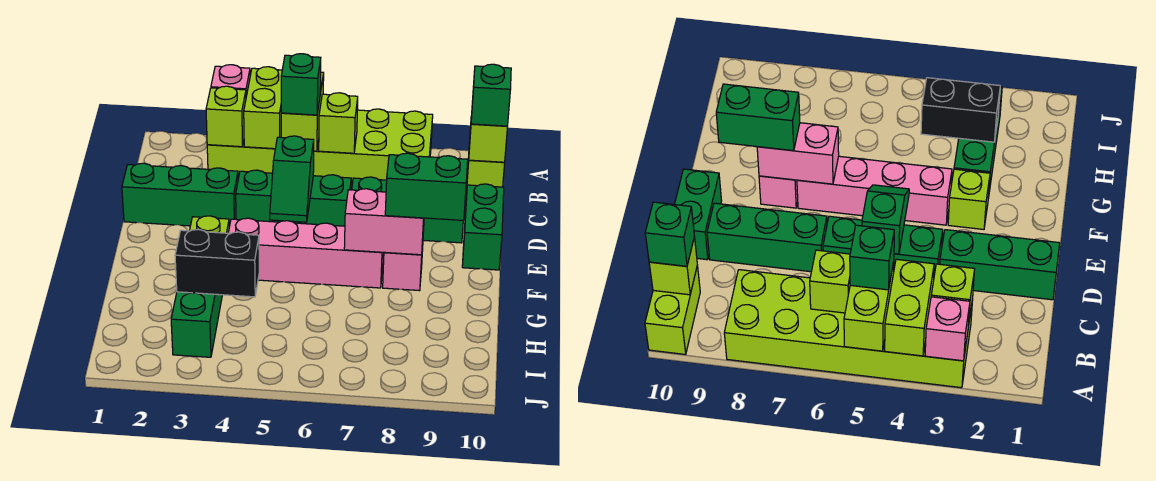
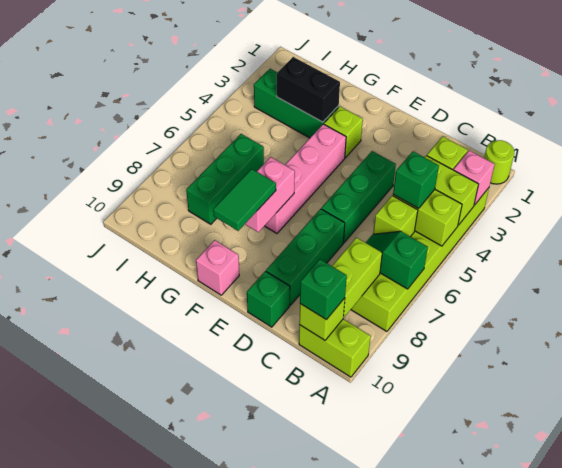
none -> lime round brick A1 level 1
none -> lime brick B8:B9 level 2
green brick D1:D3 level 1 -> green brick H6:H8 level 1
green slope D5:E5 level 2 top D -> green slope A7:B7 level 2 top A
green brick D10:E10 level 1 -> green brick D10 level 1
pink brick F8 level 1 -> pink brick F10 level 1
green brick F8:F9 level 3 -> green tile F8:F9 level 3
black brick H3:H4 level 2 -> black brick G3:H3 level 2

